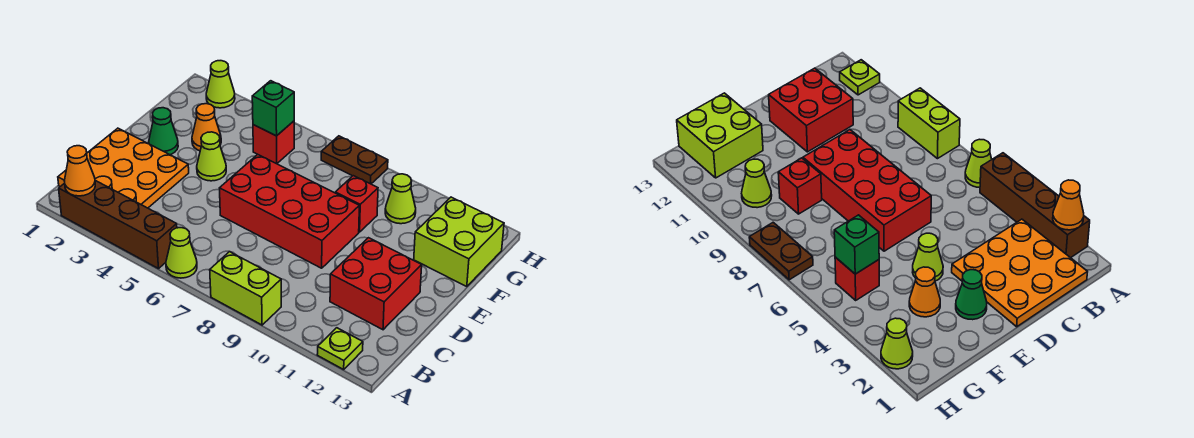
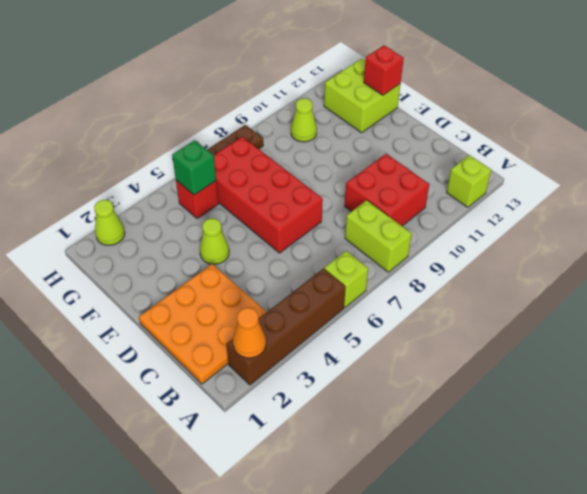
lime cone A6 level 1 -> lime brick A6 level 1
lime brick A8:A9 level 1 -> lime brick A8:B8 level 1
lime plate A12 level 1 -> lime brick A12 level 1
red brick C11:D12 level 1 -> red brick B9:C10 level 1
red brick D6:E9 level 1 -> red brick D6:G7 level 1
green cone E2 level 1 -> none
orange cone F3 level 1 -> none
red brick F9 level 1 -> red brick F13 level 2

